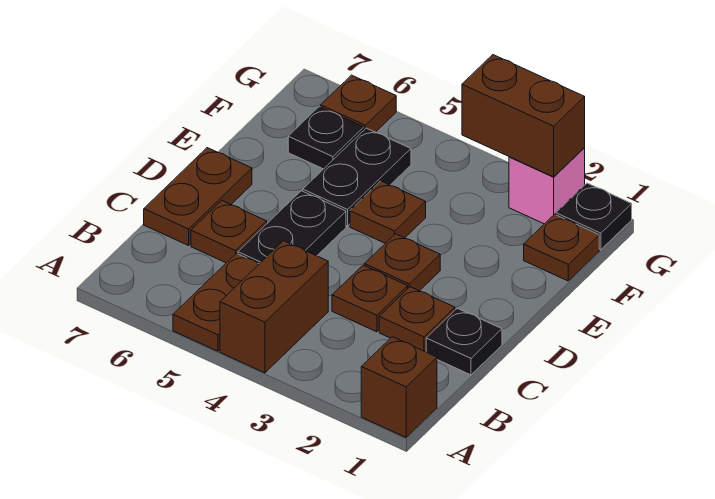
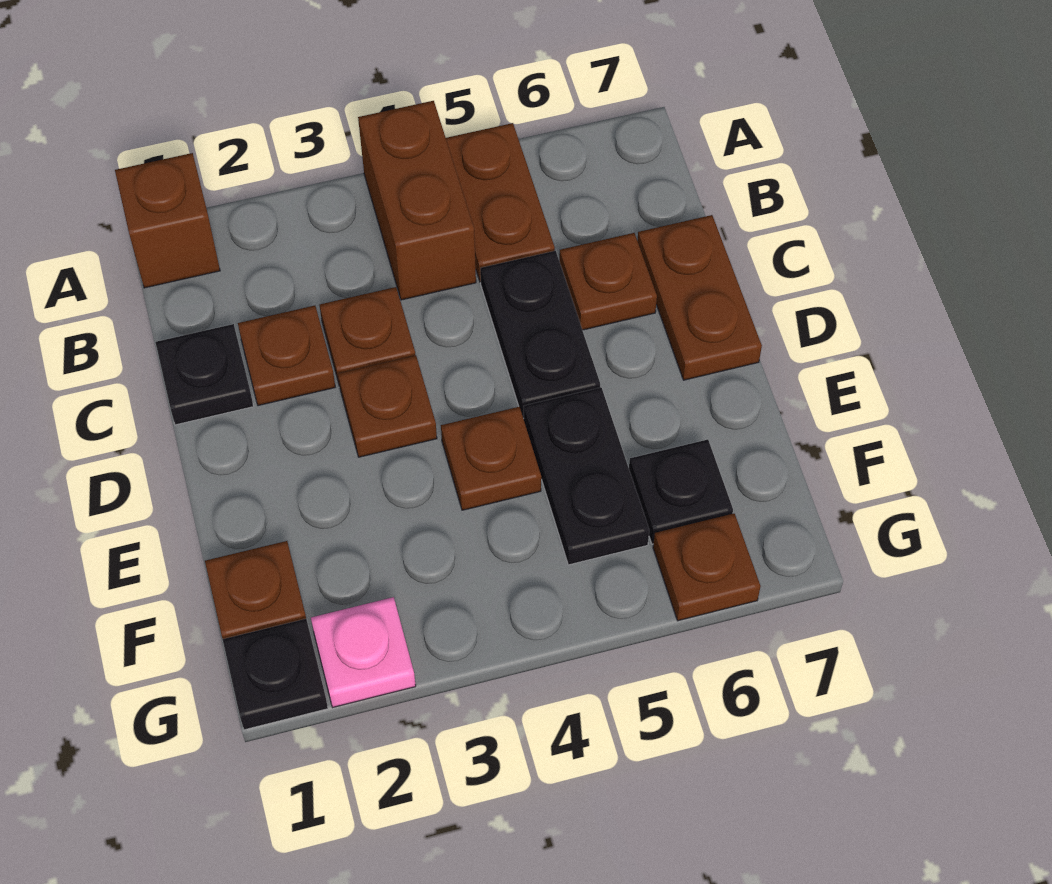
pink brick G2 level 1 -> pink plate G2 level 1
brown brick G2:G3 level 2 -> none

